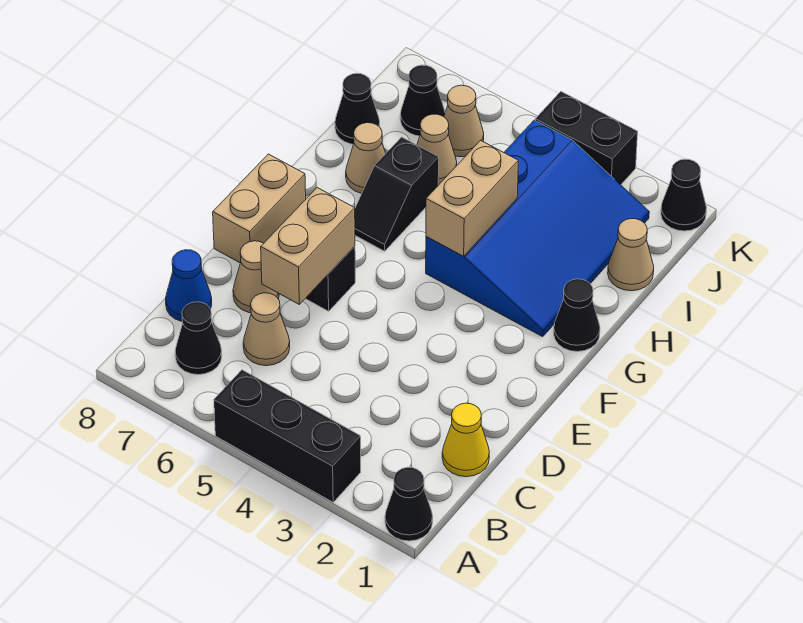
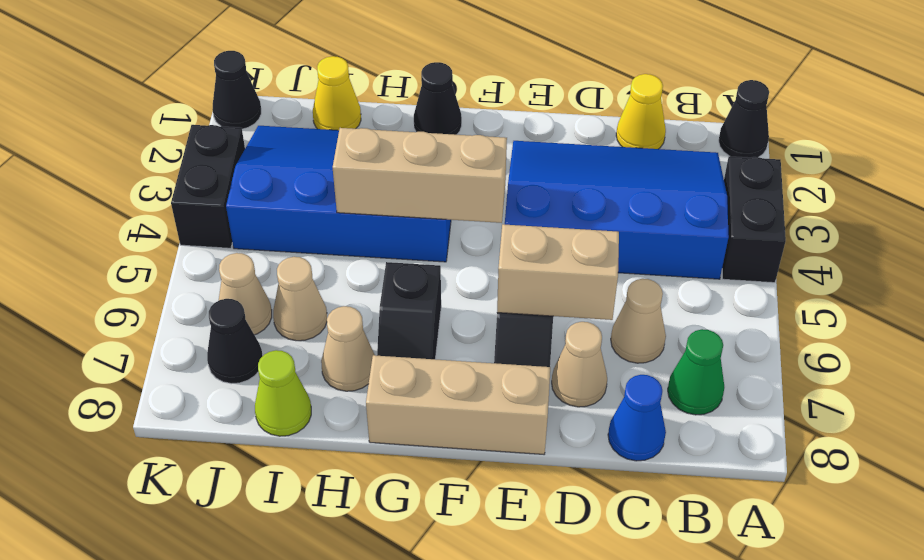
black brick A3:A5 level 1 -> black brick A3:A4 level 1
none -> blue slope B2:E4 level 1 top 4
black cone B7 level 1 -> green cone B7 level 1
tan brick E8:F8 level 1 -> tan brick E8:G8 level 1
tan brick G4:H4 level 2 -> tan brick F4:H4 level 2
black slope G6:H6 level 1 top H -> black slope G6:G7 level 1 top 6
tan cone I1 level 1 -> yellow cone I1 level 1
black cone I8 level 1 -> lime cone I8 level 1

